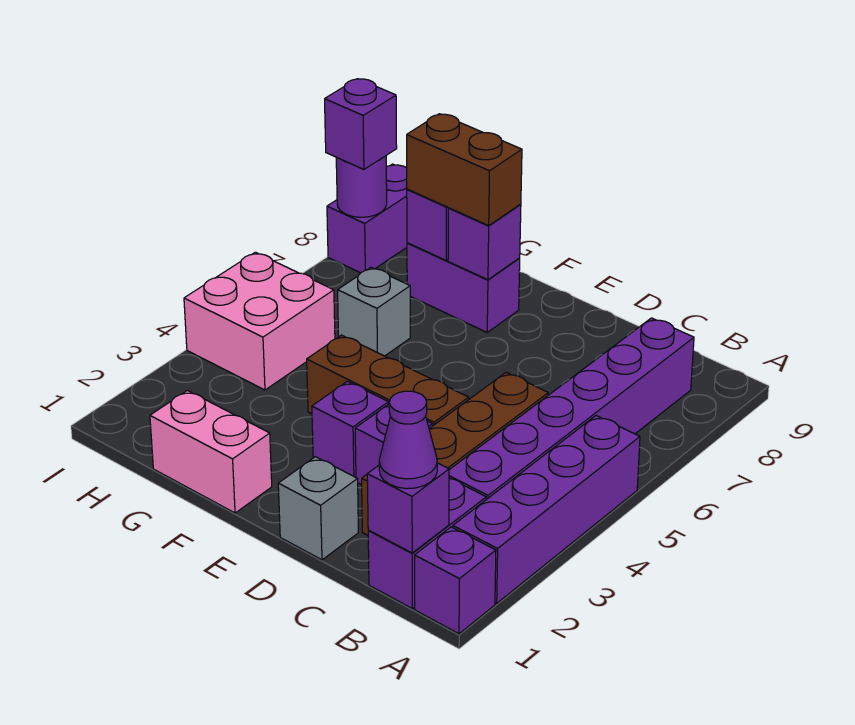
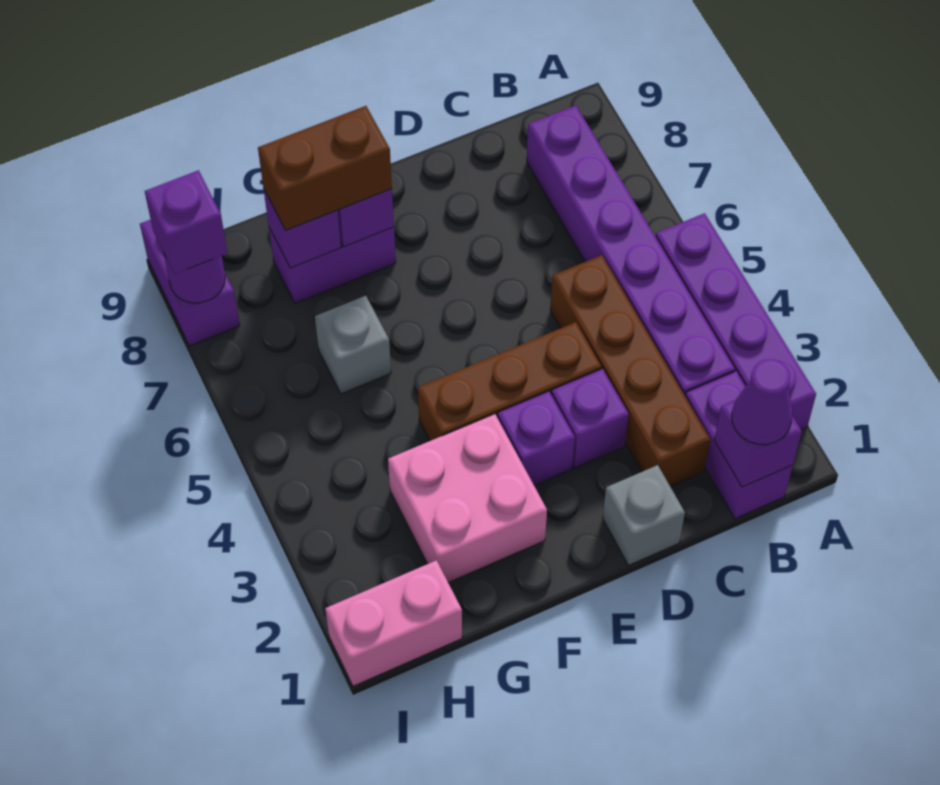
purple brick A1 level 1 -> none
pink brick F1:G1 level 1 -> pink brick H1:I1 level 1
pink brick H4:I5 level 1 -> pink brick F2:G3 level 1

